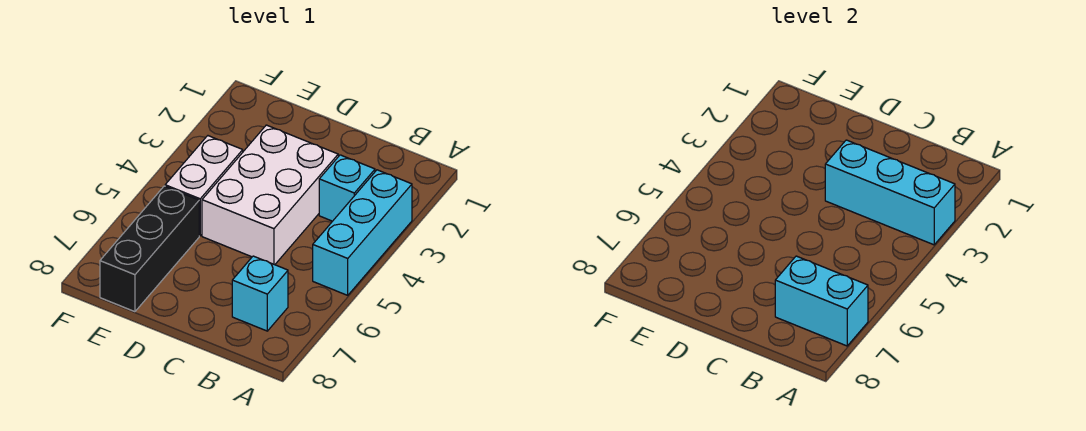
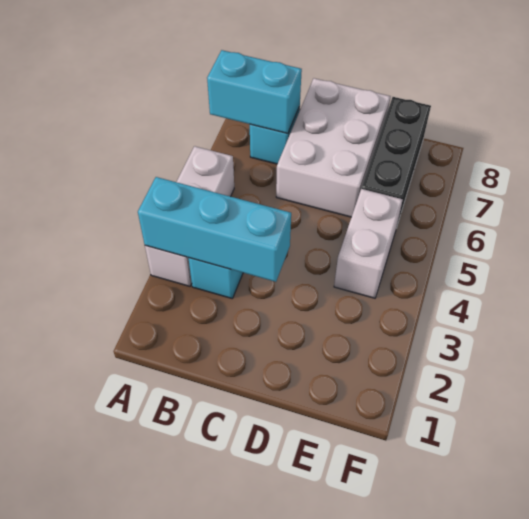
cyan brick A3:A5 level 1 -> white brick A3:A5 level 1
white brick C3:D5 level 1 -> white brick C6:D8 level 1

